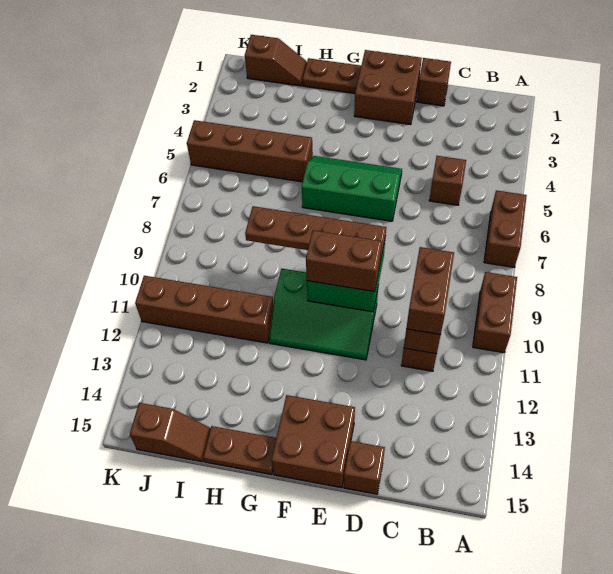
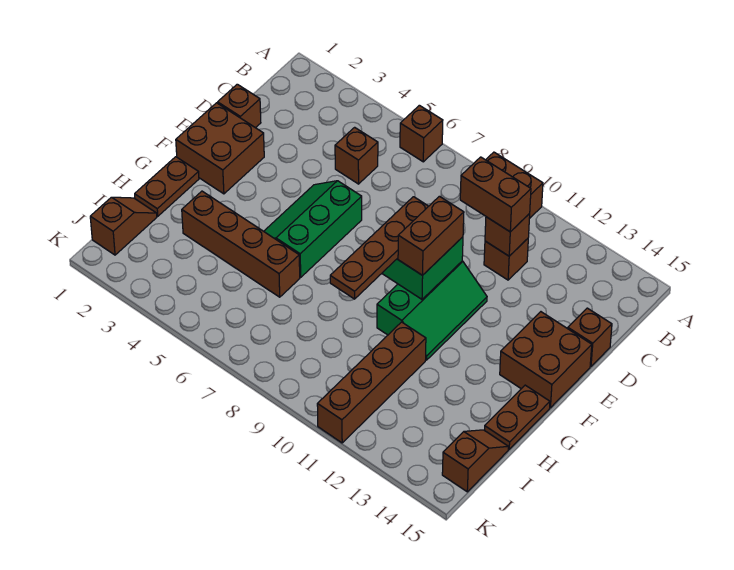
brown brick A6:A7 level 1 -> brown brick A6 level 1
brown brick H5:K5 level 1 -> brown brick H3:H6 level 1

